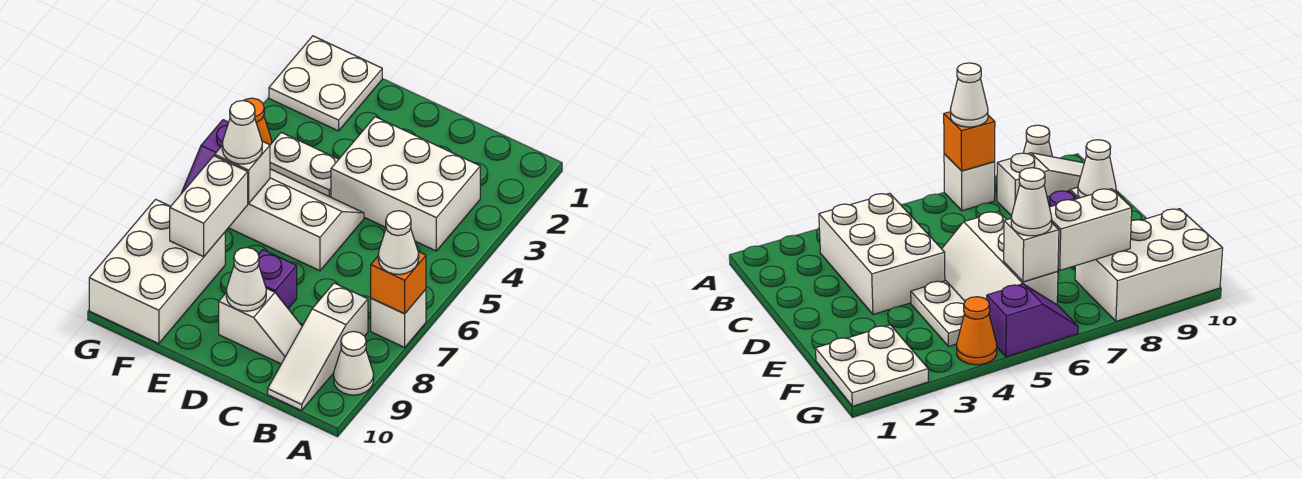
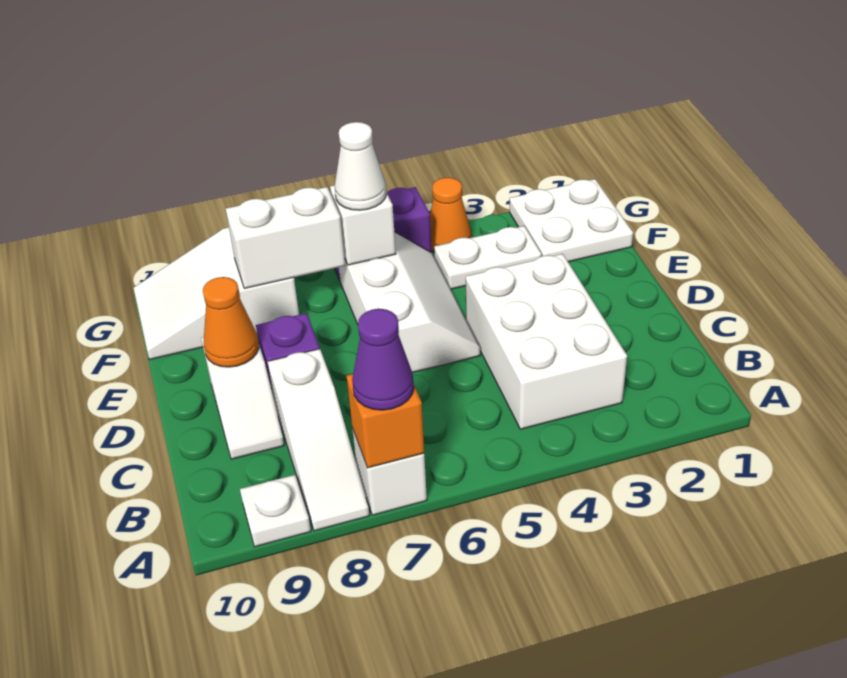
white cone A7 level 3 -> purple cone A7 level 3
white cone A9 level 1 -> white plate A9 level 1
white slope B8:B10 level 1 top 8 -> white slope A8:C8 level 1 top C
white cone D9 level 2 -> orange cone D9 level 2
white plate E4:F4 level 1 -> white plate F3:F4 level 1
white brick F8:G10 level 1 -> white slope F8:G10 level 1 top 8

